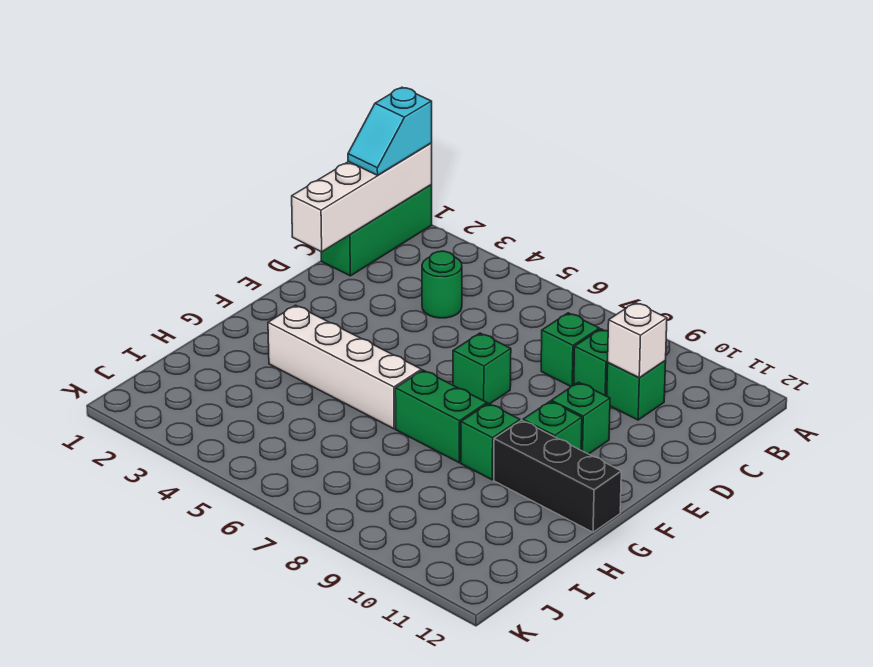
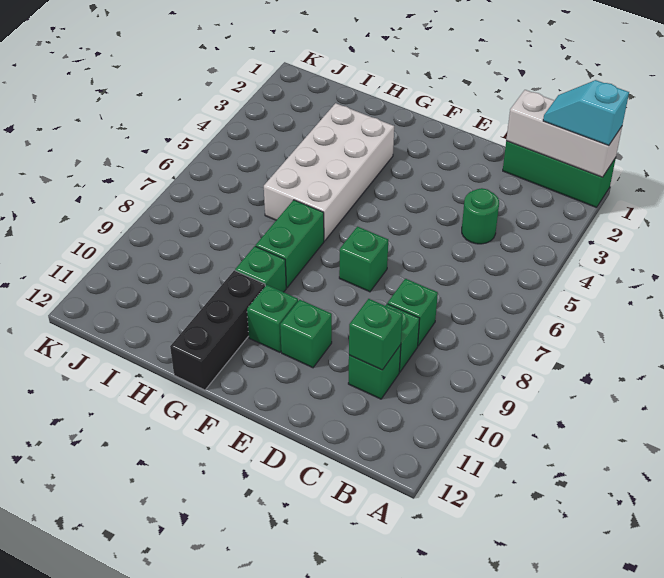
white brick A1:D1 level 2 -> white brick A1:C1 level 2
white brick C10 level 2 -> green brick C10 level 2
white brick G3:G6 level 1 -> white brick G3:H6 level 1

